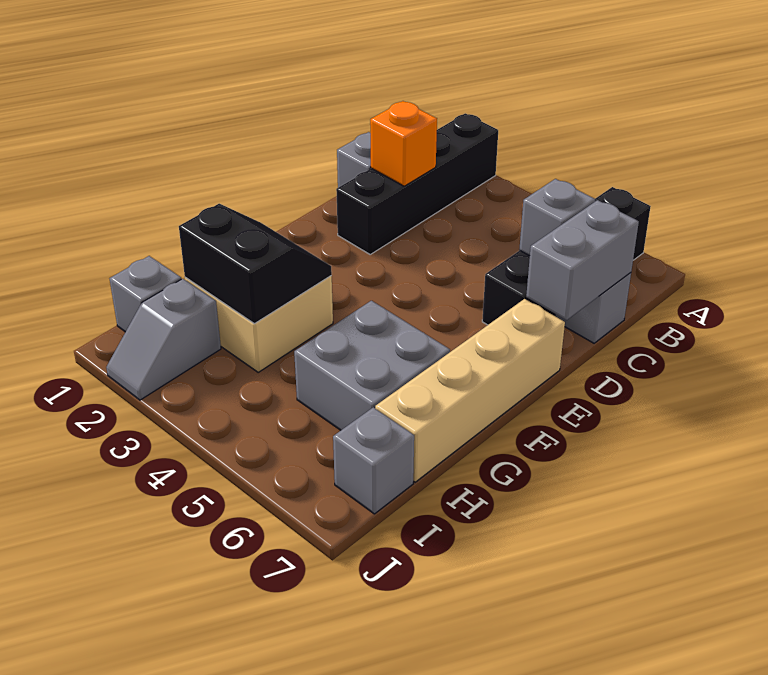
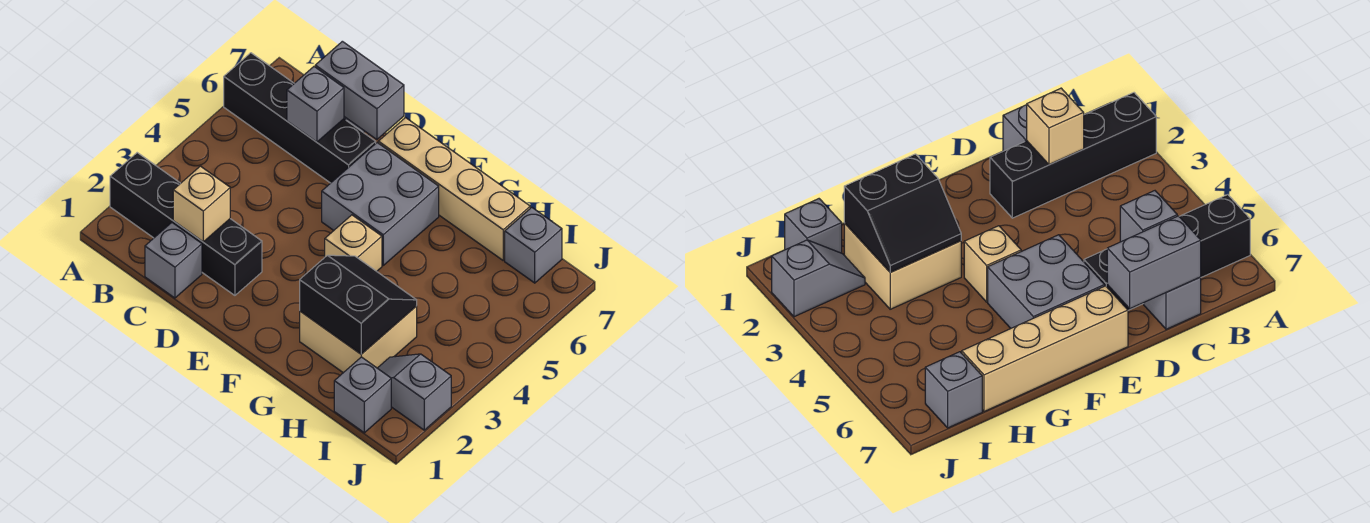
orange brick C2 level 2 -> tan brick C2 level 2
none -> tan brick F4 level 1
black slope G2:H3 level 2 top H -> black slope G2:H3 level 2 top 2
grey brick G5:H6 level 1 -> grey brick E5:F6 level 1
grey slope I2:J2 level 1 top I -> grey slope I2:J2 level 1 top J

